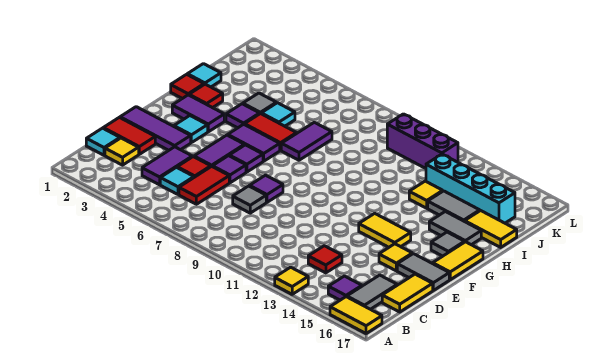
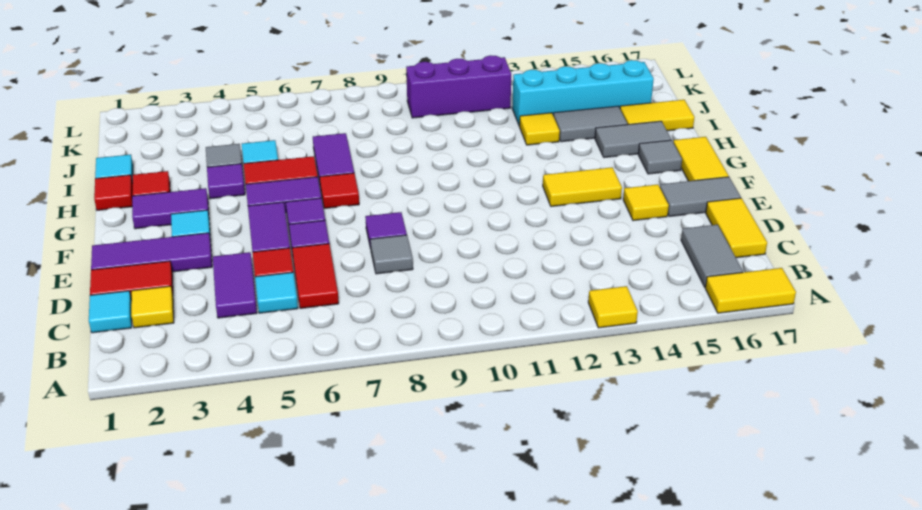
purple tile B15 level 1 -> none
red tile C13 level 1 -> red tile G7 level 1

